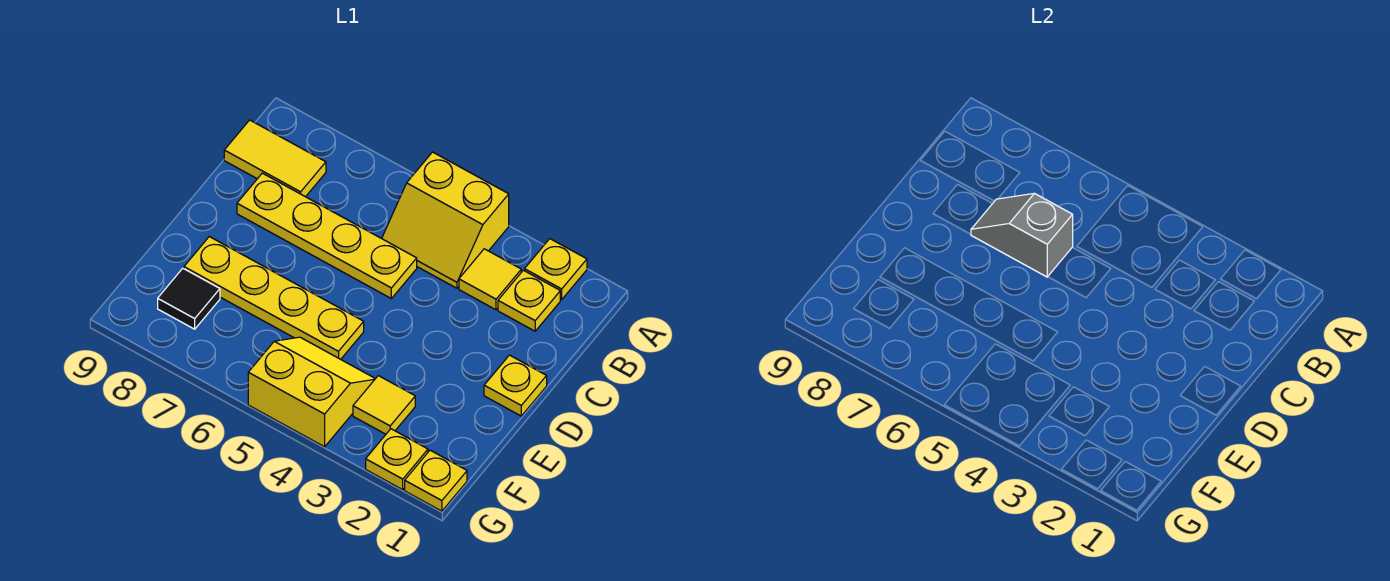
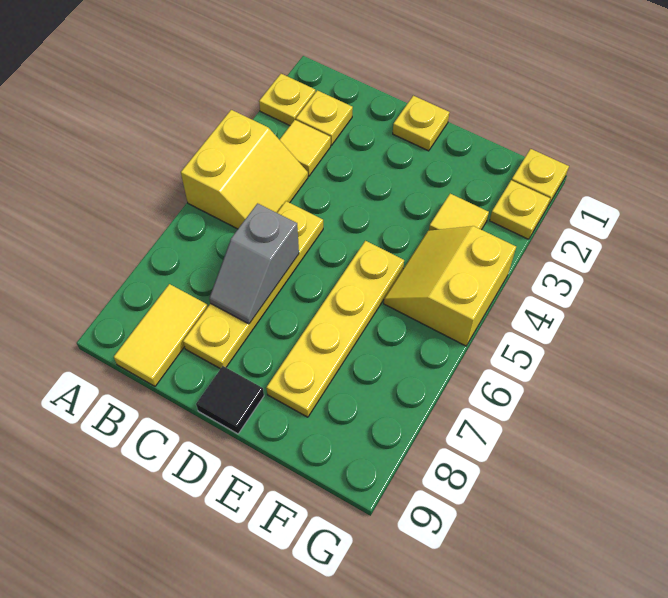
black tile F8 level 1 -> black tile D9 level 1

